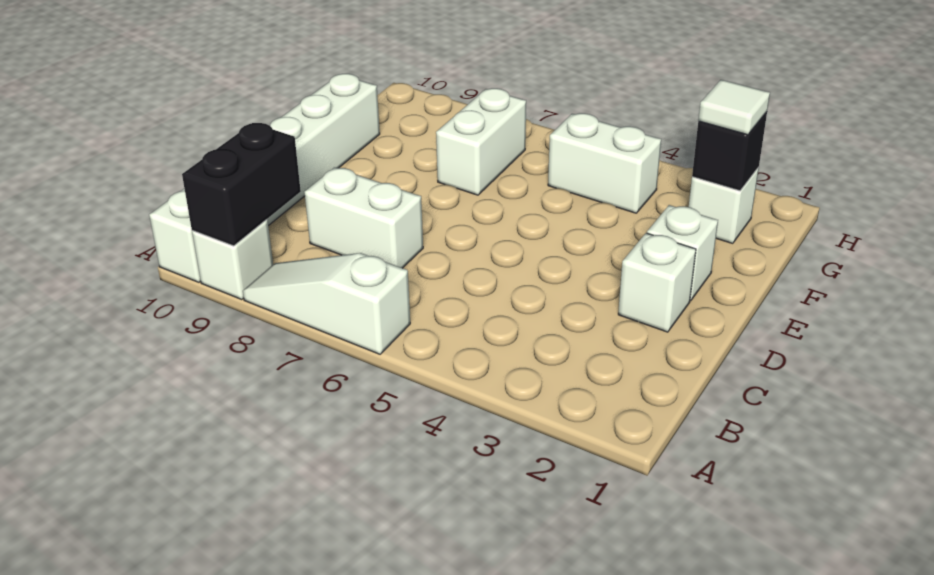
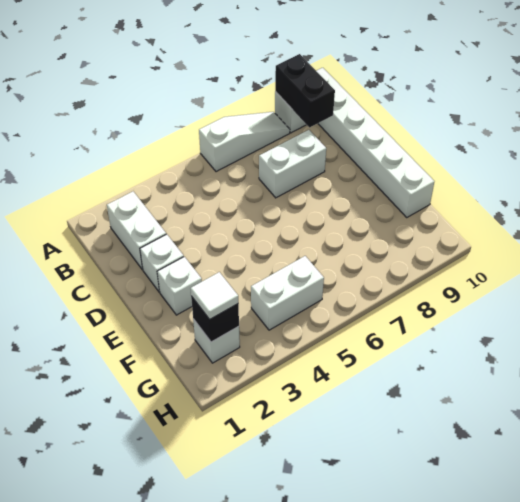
white brick F7:G7 level 1 -> white brick B2:C2 level 1

